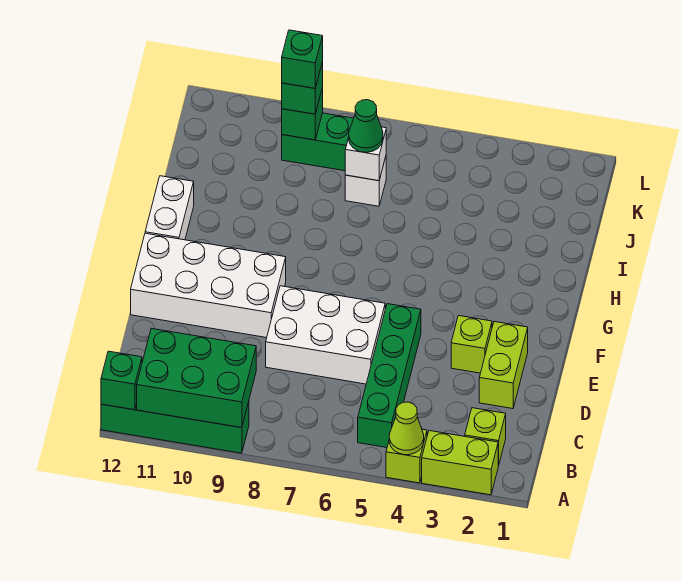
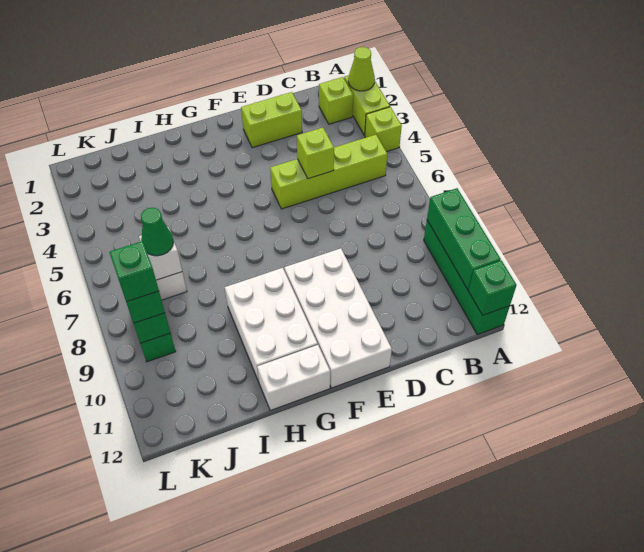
lime cone A4 level 2 -> lime cone A2 level 2
green brick A9:B11 level 2 -> green brick A9:A11 level 2
green brick B5:E5 level 1 -> lime brick B5:E5 level 1
white brick D6:E8 level 1 -> white brick G9:H11 level 1
lime brick E3 level 1 -> lime brick D5 level 2

